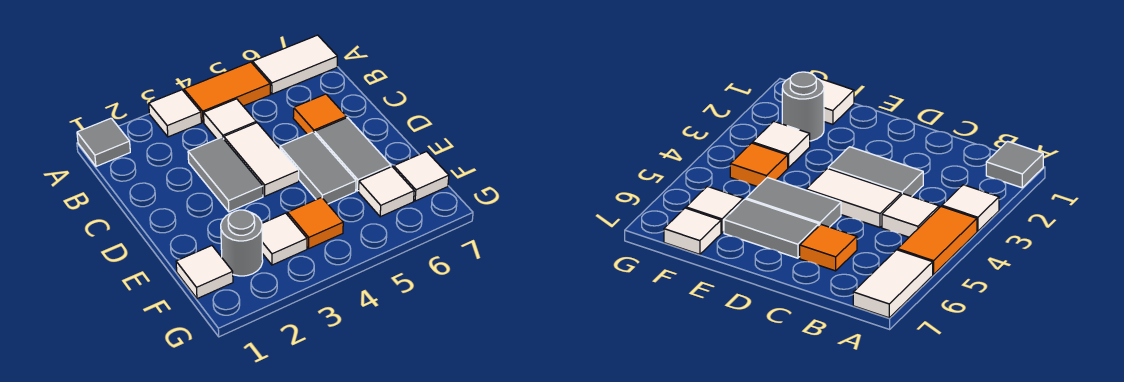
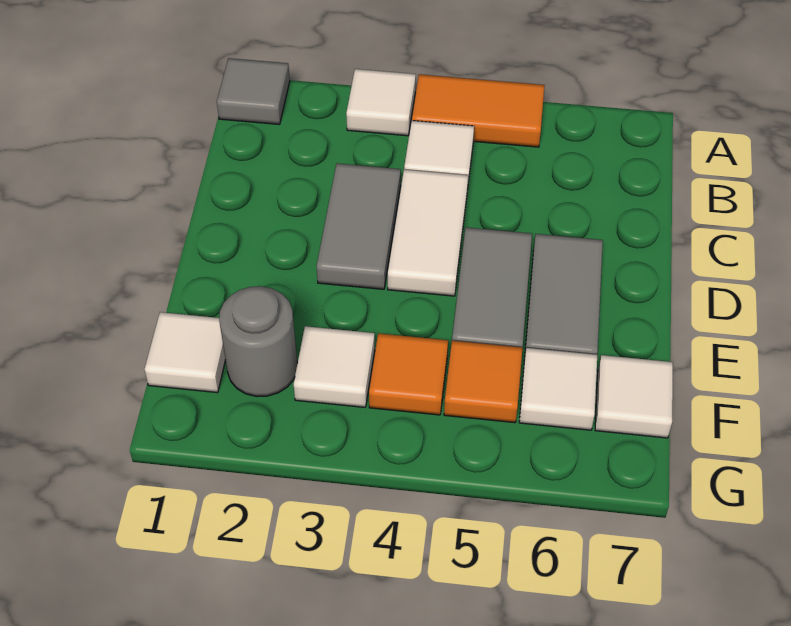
white tile A6:A7 level 1 -> none
orange tile C6 level 1 -> orange tile F5 level 1

